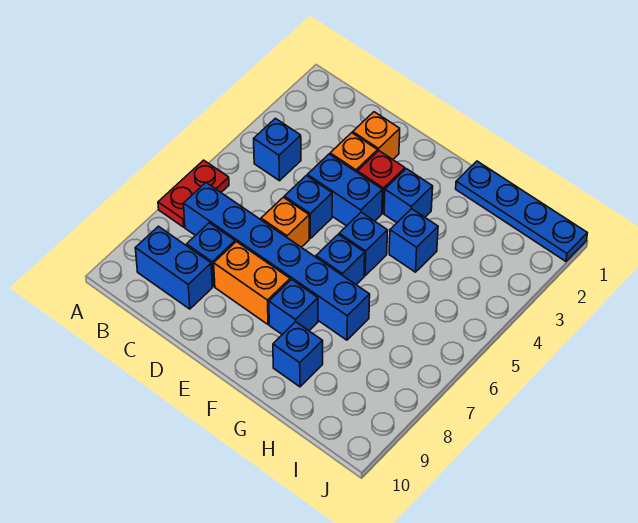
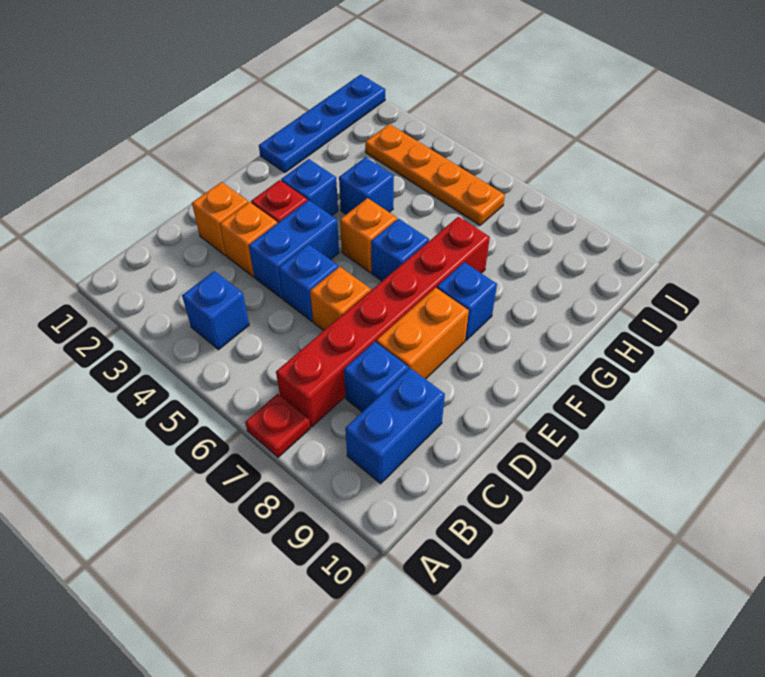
red plate A6:A7 level 1 -> red plate A7 level 1
blue brick B7:G7 level 1 -> red brick B7:G7 level 1
blue brick F5 level 1 -> orange brick F5 level 1
blue brick G9 level 1 -> none
none -> orange plate I3:I6 level 1

